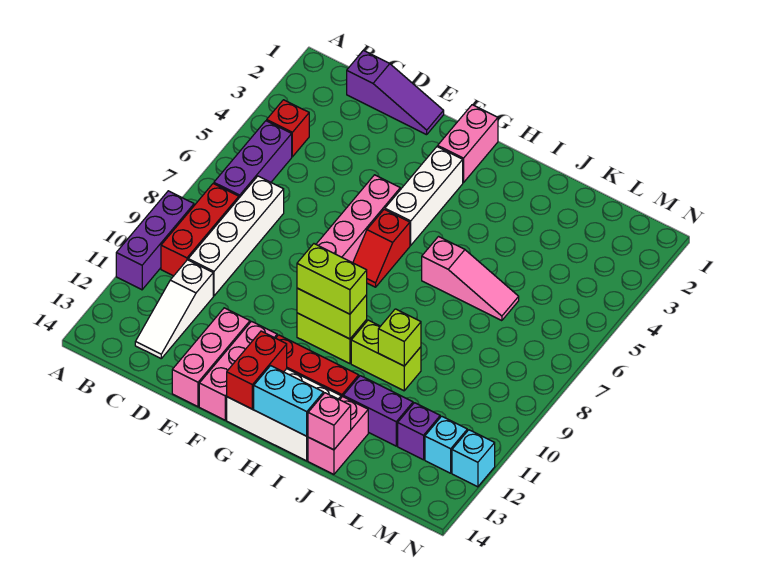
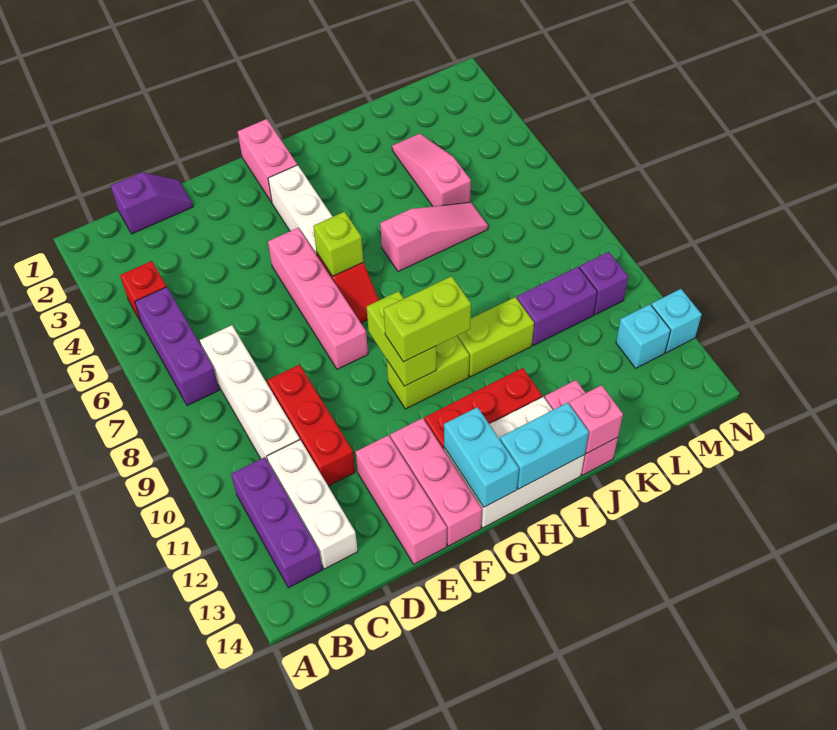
purple brick A9:A11 level 1 -> purple brick B11:B13 level 1
red brick B8:B10 level 1 -> red brick D9:D11 level 1
purple slope C1:E1 level 1 top C -> purple slope C1:D1 level 1 top C
white slope C11:C13 level 1 top 11 -> white brick C11:C13 level 1
lime brick G10:H10 level 2 -> lime brick G9:G10 level 2
red brick G13:G14 level 2 -> cyan brick G13:G14 level 2
lime brick J10 level 2 -> lime brick G6 level 2
purple brick J12:K12 level 1 -> purple brick K10:L10 level 1
none -> pink slope K3:K5 level 1 top 5
purple brick L12 level 1 -> purple brick M10 level 1

